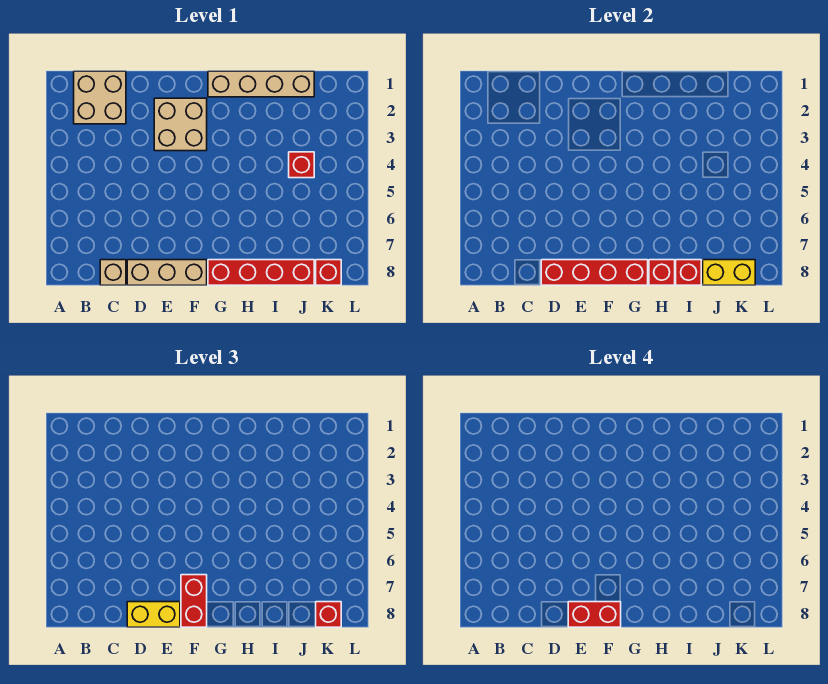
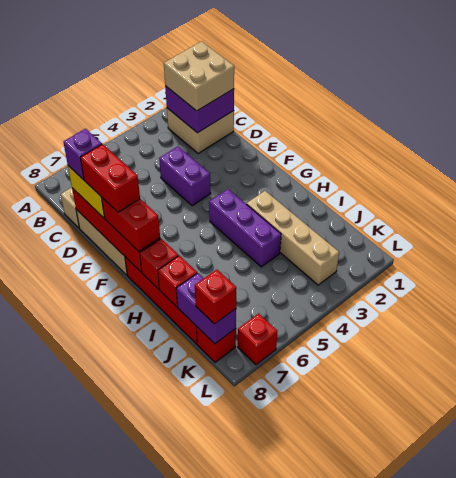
none -> purple brick B1:C2 level 2
none -> purple brick D4:E4 level 1
none -> purple brick D8 level 4
tan brick E2:F3 level 1 -> tan brick B1:C2 level 3
red brick F7:F8 level 3 -> red brick F8:G8 level 3
tan brick G1:J1 level 1 -> tan brick H3:K3 level 1
none -> purple brick G4:I4 level 1
red brick J4 level 1 -> red brick L7 level 1
yellow brick J8:K8 level 2 -> purple brick J8:K8 level 2

